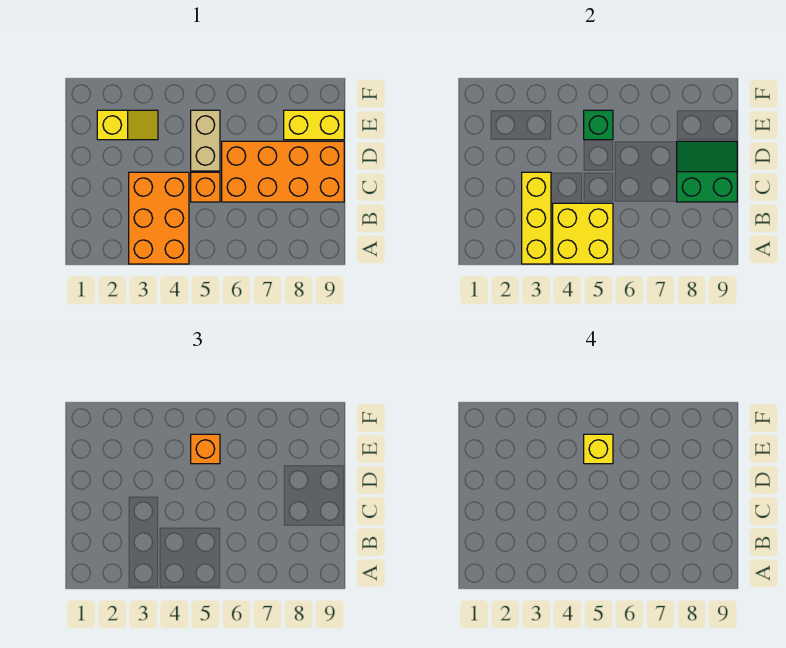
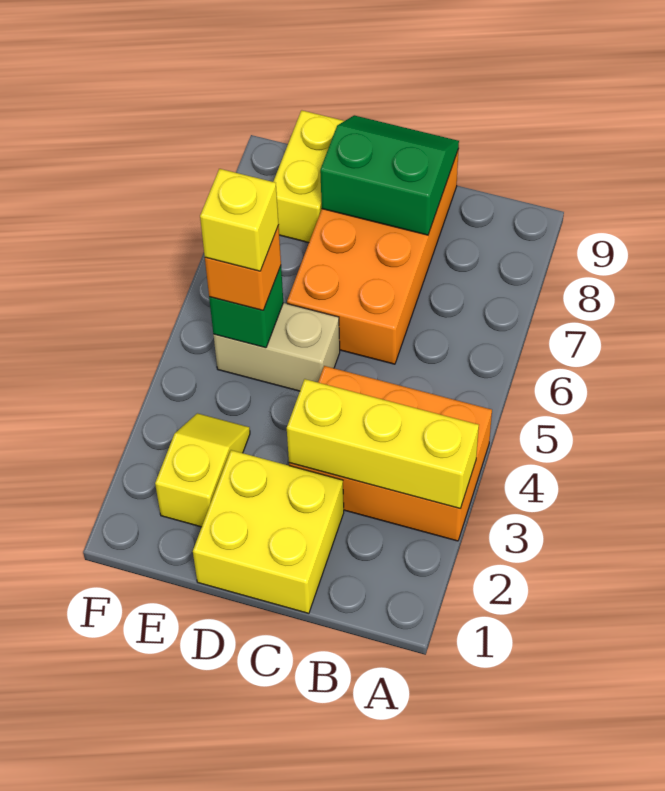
yellow brick A4:B5 level 2 -> yellow brick C1:D2 level 1
orange brick C5 level 1 -> none
green slope C8:D9 level 2 top C -> green slope C8:D9 level 2 top 8

